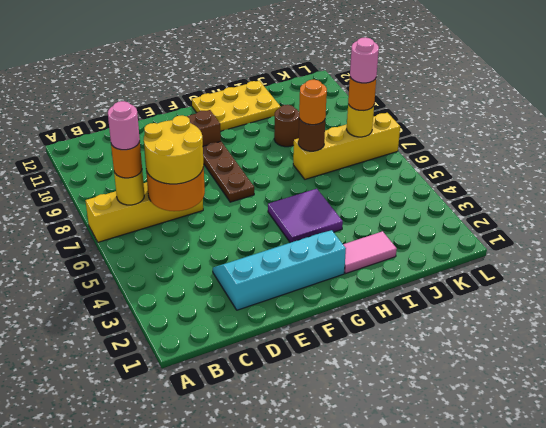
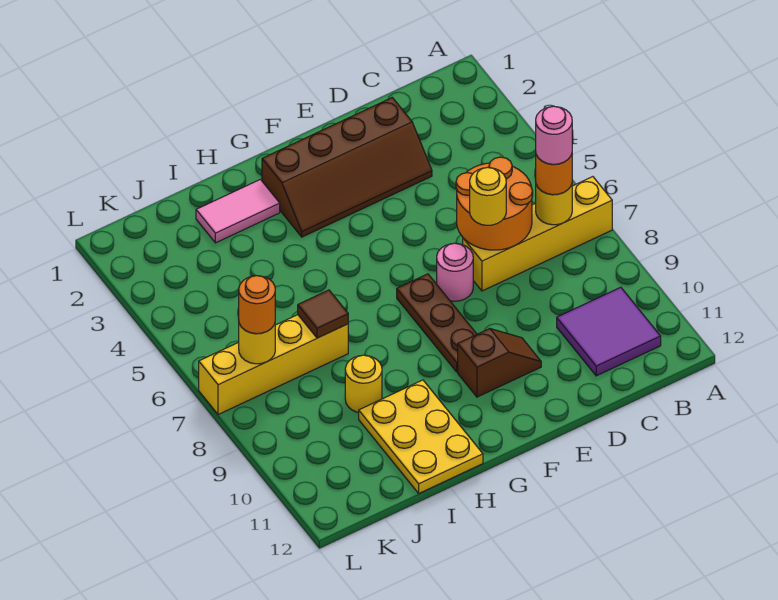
yellow round brick C6:D7 level 3 -> yellow round brick D7 level 3
cyan slope D2:G3 level 1 top 2 -> brown slope D2:G3 level 1 top 2
purple tile G4:H5 level 1 -> purple tile B10:C11 level 1
yellow plate G11:I12 level 1 -> yellow plate H10:I12 level 1
brown round brick I7 level 2 -> brown tile I7 level 2
orange round brick I7 level 3 -> none
brown round brick I9 level 1 -> yellow round brick I9 level 1
pink round brick K7 level 4 -> pink round brick E7 level 1

